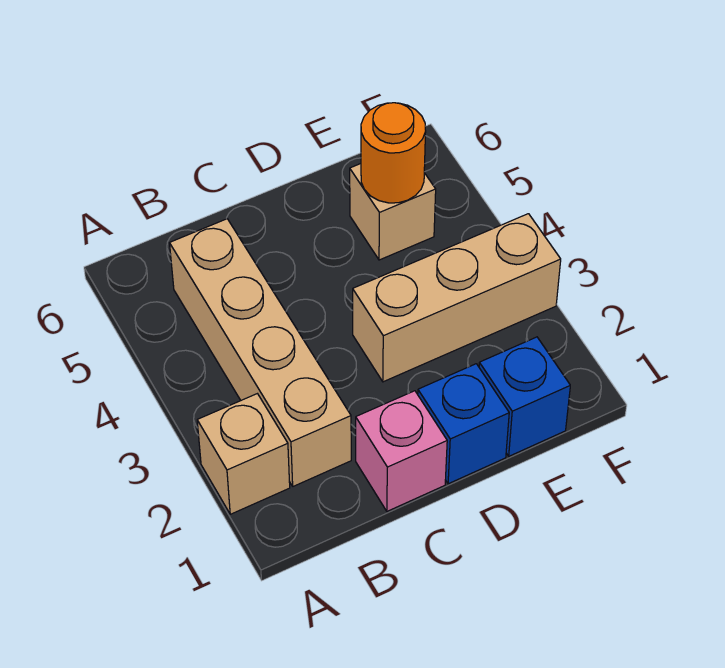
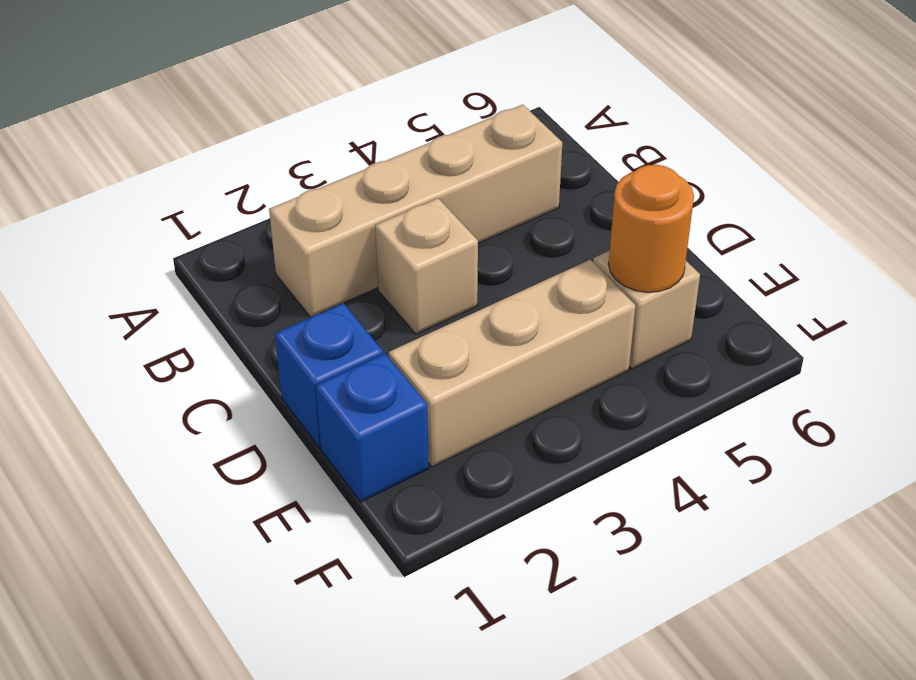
tan brick A2 level 1 -> tan brick C3 level 1
pink brick C1 level 1 -> none
tan brick D3:F3 level 1 -> tan brick E2:E4 level 1

